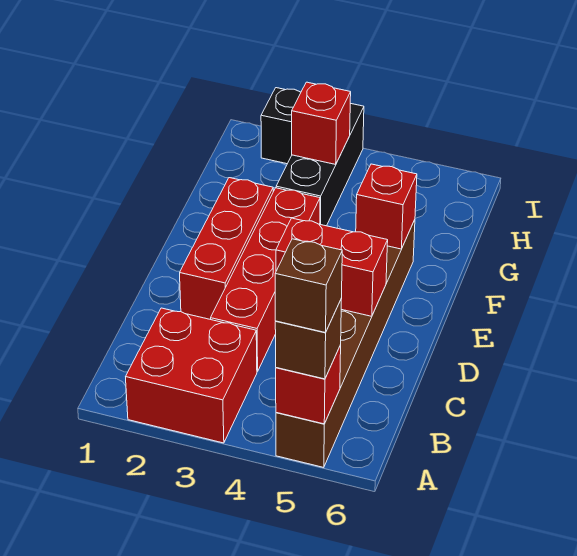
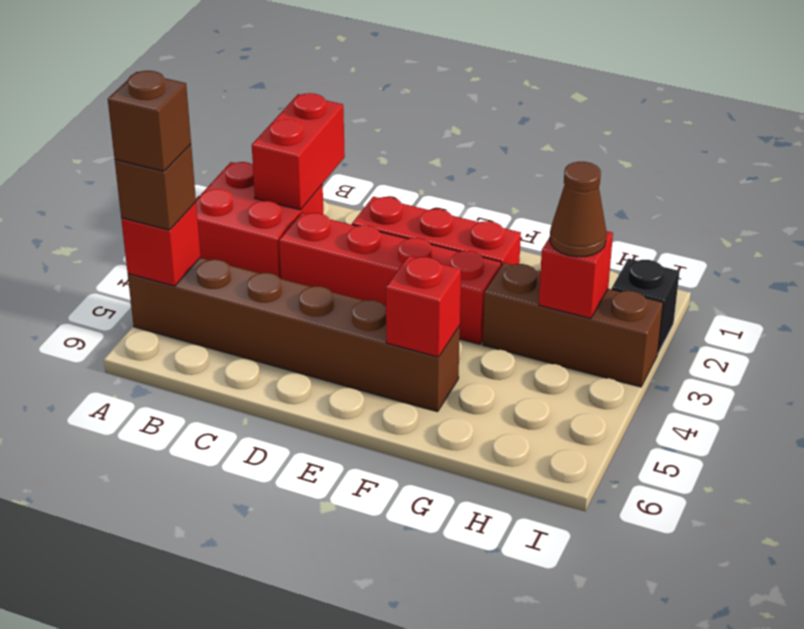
red brick D4:D5 level 2 -> red brick B1:B2 level 2
black brick G3:I3 level 1 -> brown brick G3:I3 level 1
none -> brown cone H3 level 3

